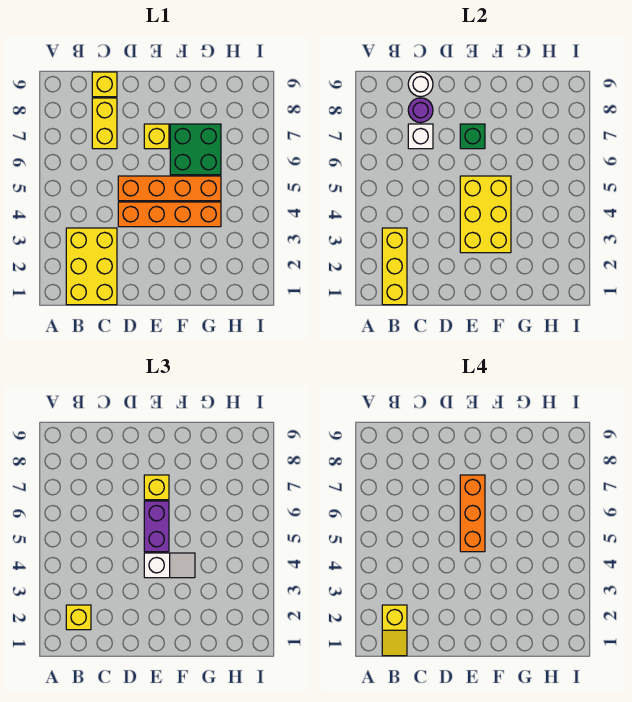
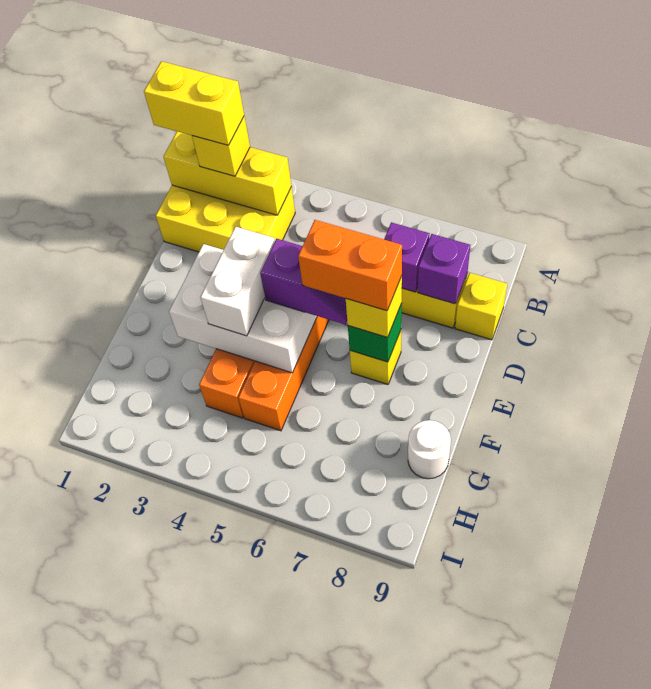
yellow slope B1:B2 level 4 top 2 -> yellow brick B1:B2 level 4
white brick C7 level 2 -> purple brick C7 level 2
purple round brick C8 level 2 -> purple brick C8 level 2
white round brick C9 level 2 -> white round brick G9 level 1
yellow brick E3:F5 level 2 -> white brick E3:F5 level 2
white slope E4:F4 level 3 top E -> white brick E4:F4 level 3
purple brick E5:E6 level 3 -> purple slope E5:E6 level 3 top 5
orange brick E5:E7 level 4 -> orange brick E6:E7 level 4
green brick F6:G7 level 1 -> none

